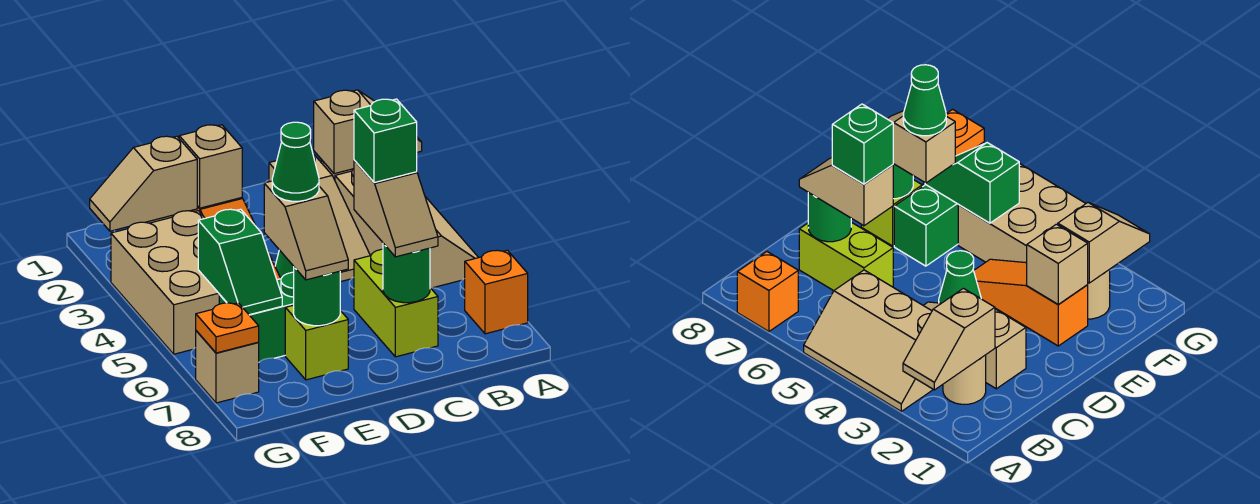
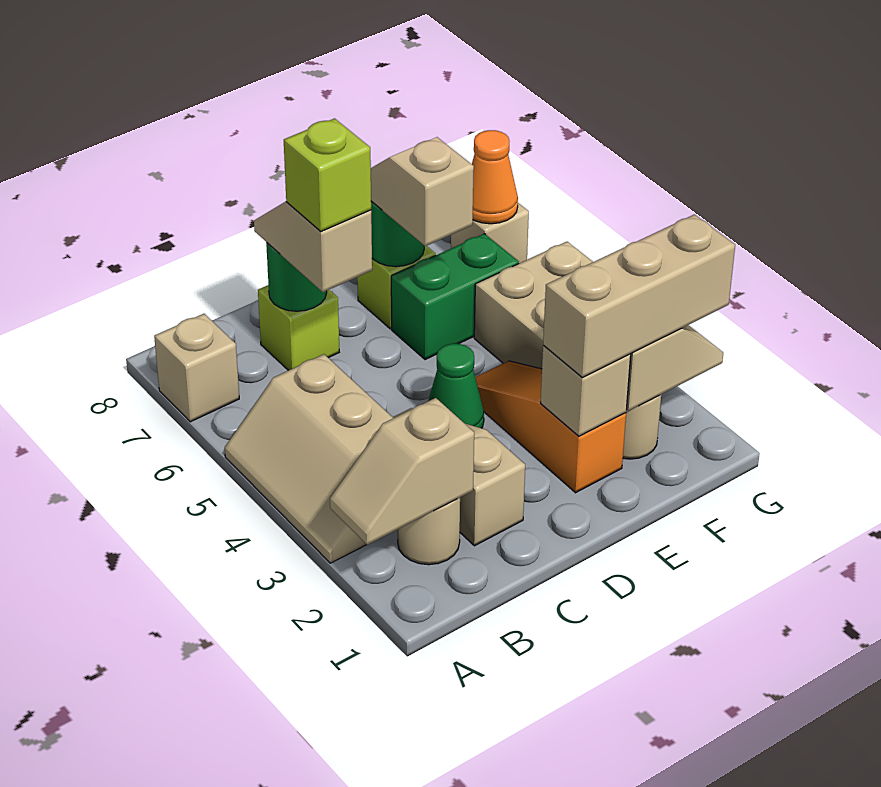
orange brick A7 level 1 -> tan brick A7 level 1
lime brick C6:C7 level 1 -> lime brick C7 level 1
green brick C6 level 4 -> lime brick C6 level 4
none -> tan brick E2:G2 level 3
green cone E6 level 4 -> none
green slope F5:F6 level 2 top 5 -> none
orange plate G7 level 2 -> orange cone G7 level 2

